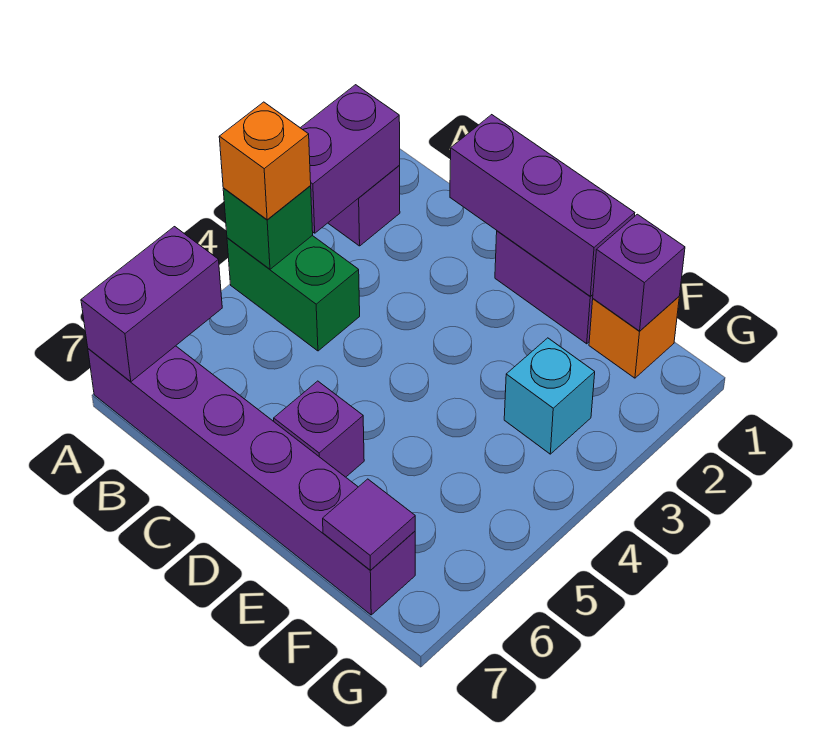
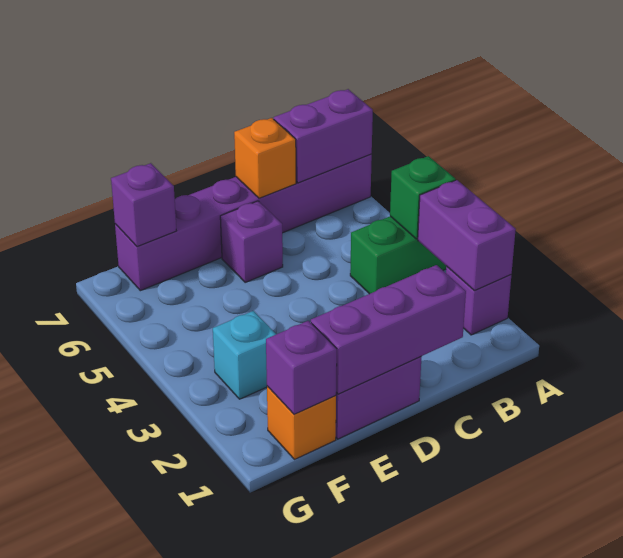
orange brick A4 level 3 -> orange brick C7 level 2
purple brick A6:A7 level 2 -> purple brick A7:B7 level 2
purple tile F7 level 2 -> purple brick F7 level 2

